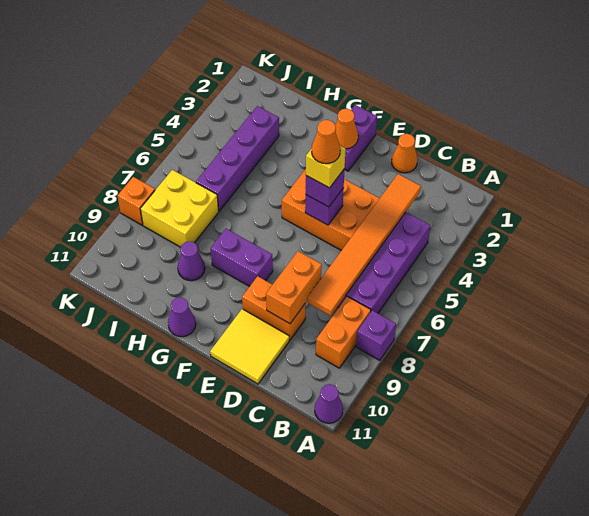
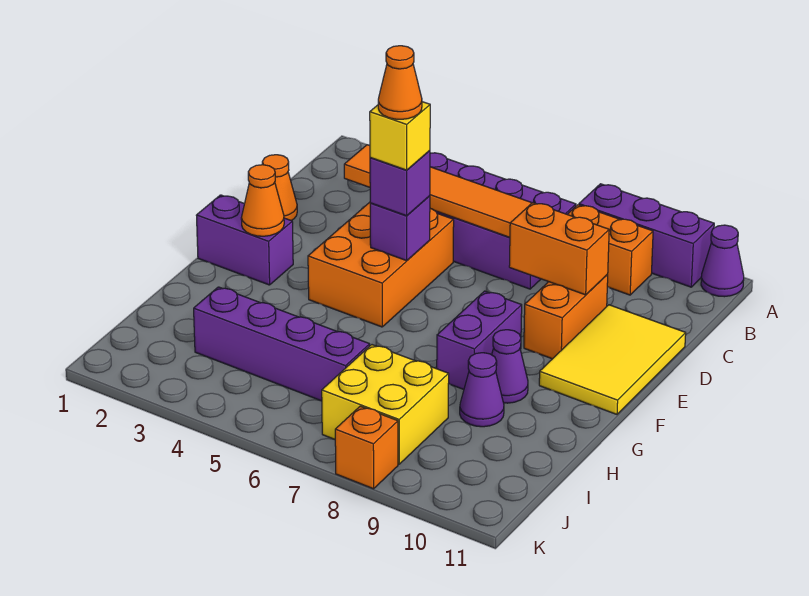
purple brick A8 level 1 -> purple brick A8:A10 level 1
yellow tile D10:E11 level 1 -> yellow tile D10:F11 level 1
purple cone G11 level 1 -> purple cone G9 level 1

